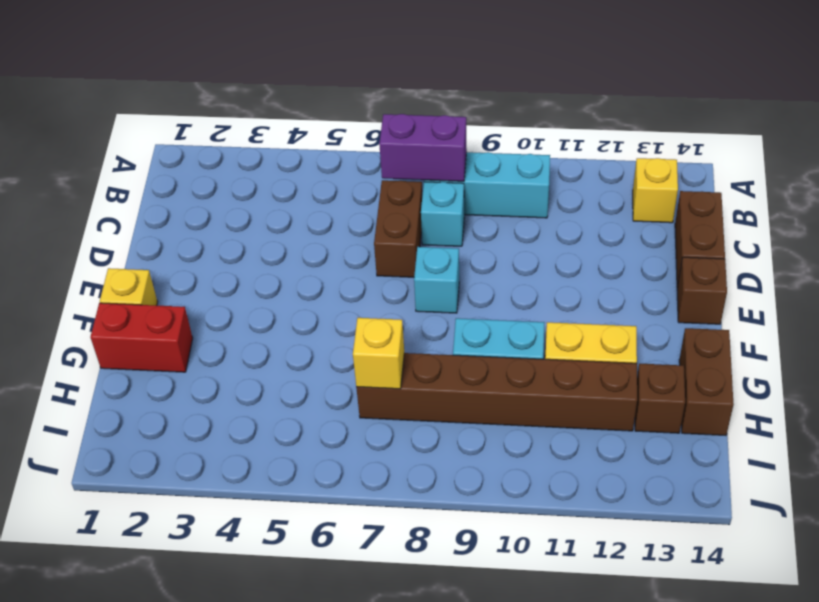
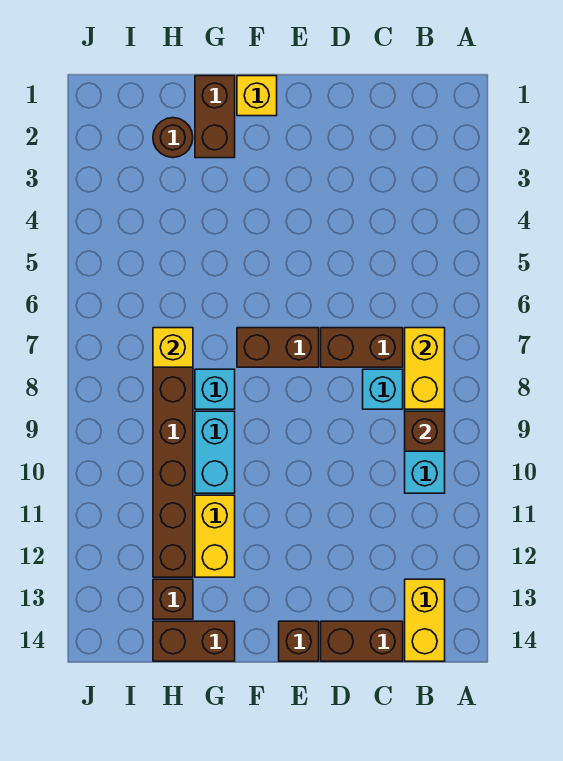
purple brick B7:B8 level 2 -> yellow brick B7:B8 level 2
none -> brown brick B9 level 2
yellow brick B13 level 1 -> yellow brick B13:B14 level 1
none -> brown brick E7:F7 level 1
cyan brick E8 level 1 -> cyan brick G8 level 1
red brick G1:G2 level 1 -> brown brick G1:G2 level 1
none -> brown round brick H2 level 1

